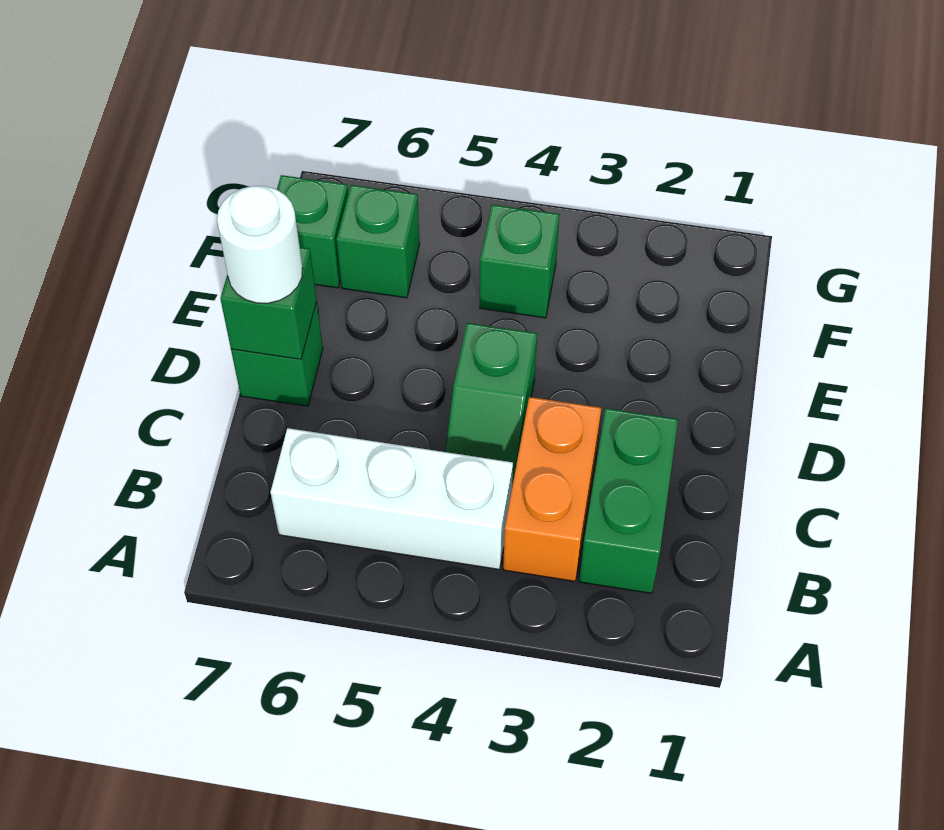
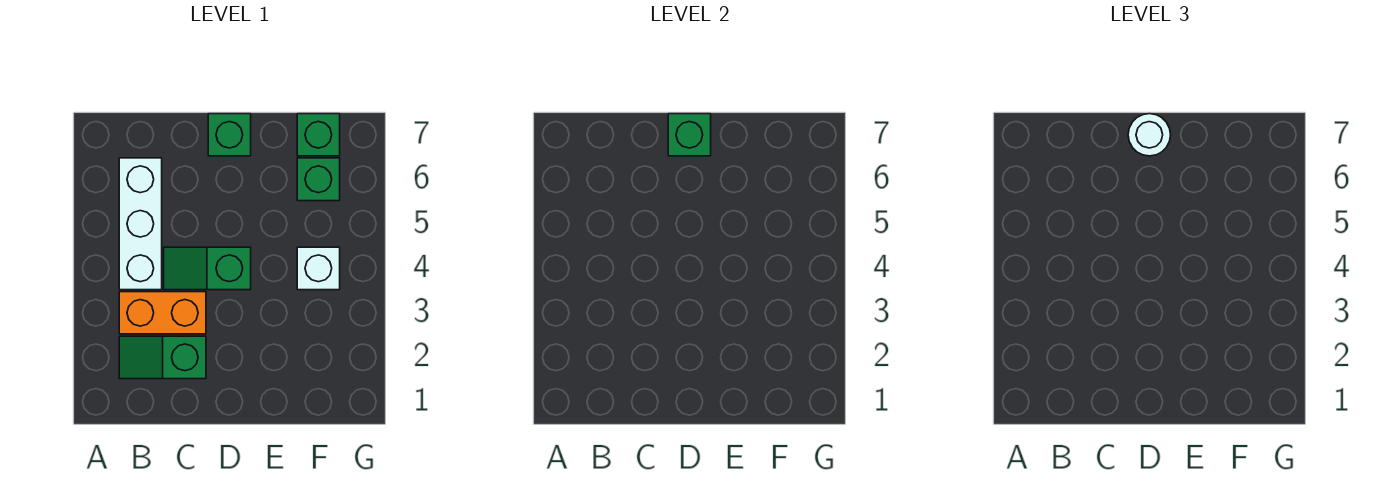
green brick B2:C2 level 1 -> green slope B2:C2 level 1 top C
green brick F4 level 1 -> white brick F4 level 1

